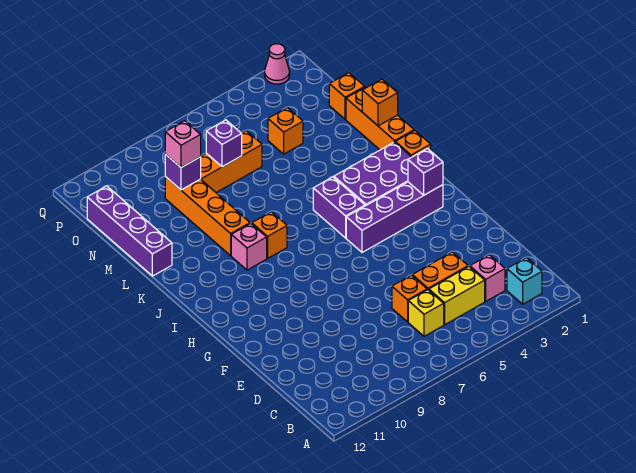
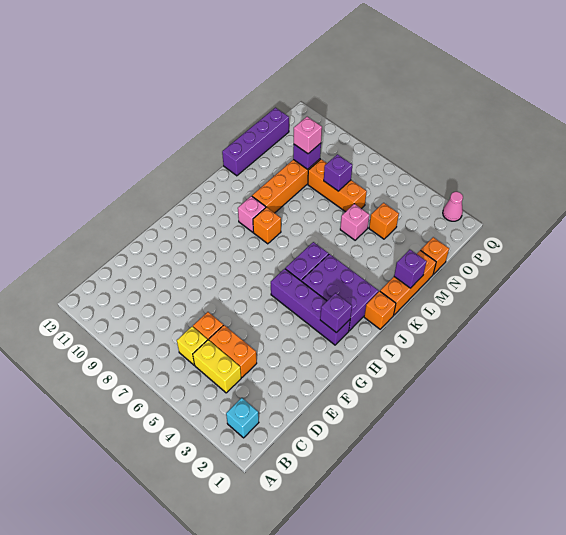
pink brick C3 level 1 -> pink brick M5 level 1
orange brick L1 level 2 -> purple brick L1 level 2

